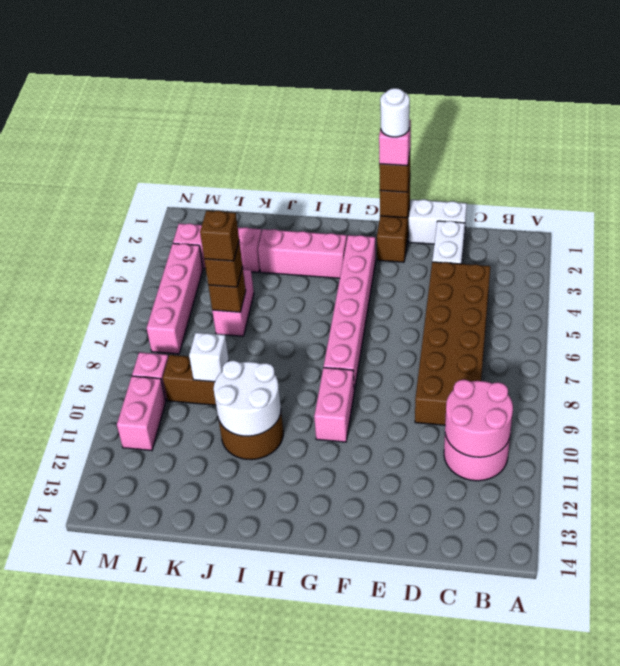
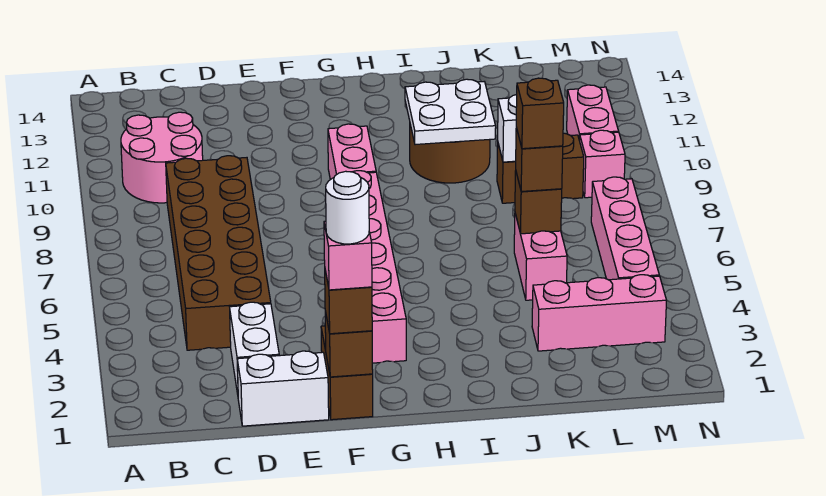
pink round brick B10:C11 level 2 -> none
pink brick H3:J3 level 1 -> none
white round brick I10:J11 level 2 -> white plate I10:J11 level 2

